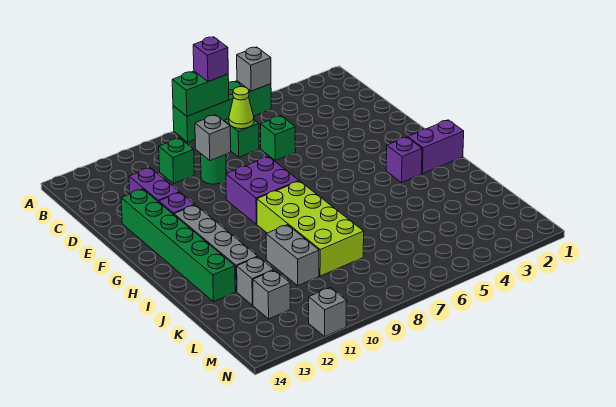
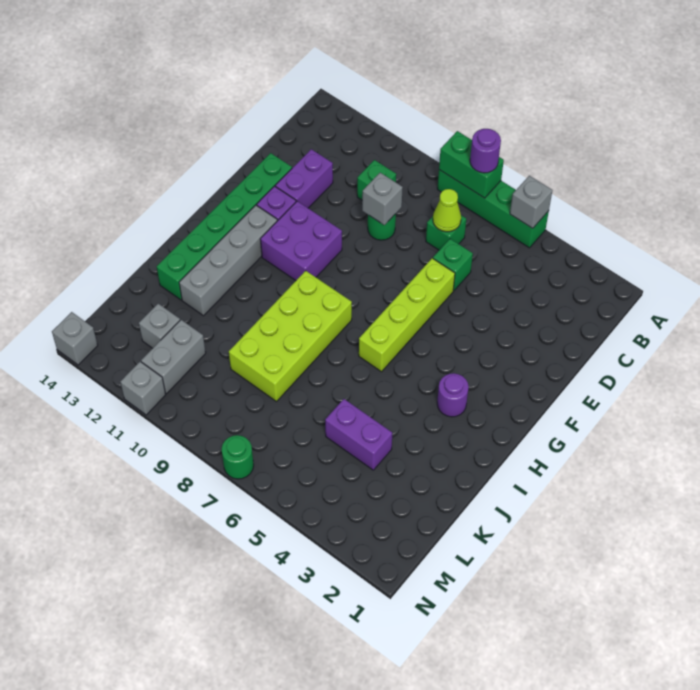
purple brick A7 level 3 -> purple round brick A7 level 3
none -> lime brick E6:H6 level 1
purple brick F8:G9 level 1 -> purple brick F10:G11 level 1
purple brick H1:H2 level 1 -> purple brick K4:K5 level 1
purple brick H3 level 1 -> purple round brick H3 level 1
grey brick J10:K10 level 1 -> grey brick L11:M11 level 1
grey brick K12 level 1 -> grey brick N14 level 1
none -> green round brick N7 level 1

